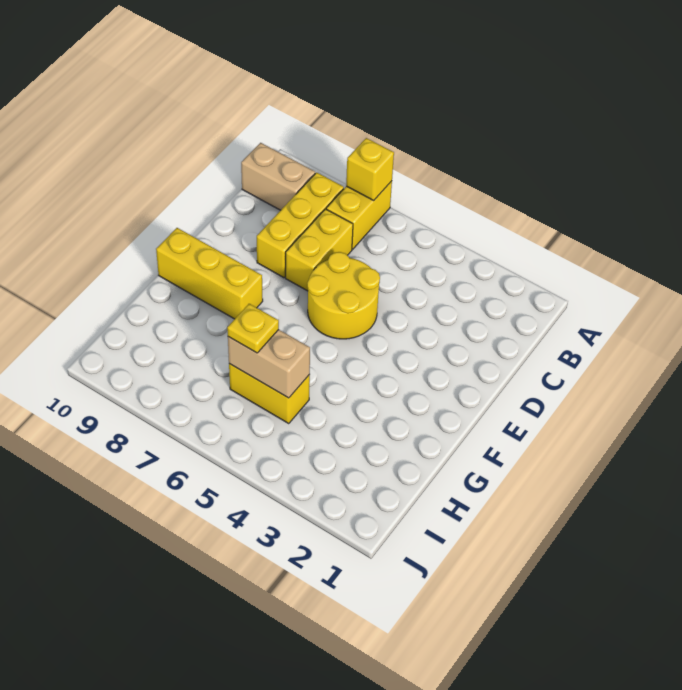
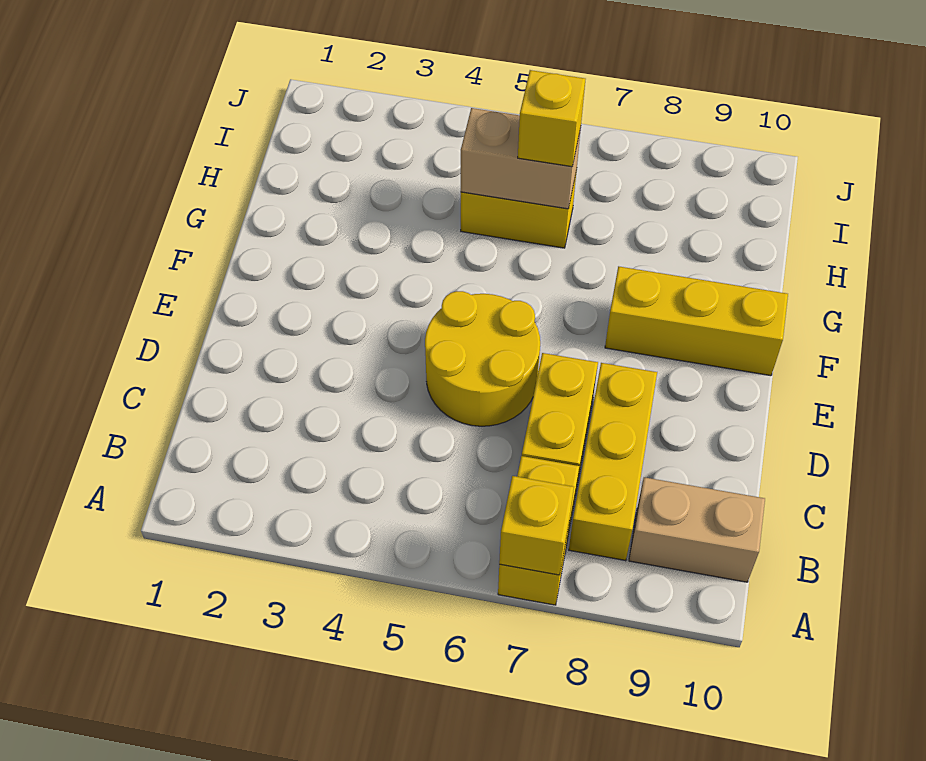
yellow plate H6 level 3 -> yellow brick H6 level 3

